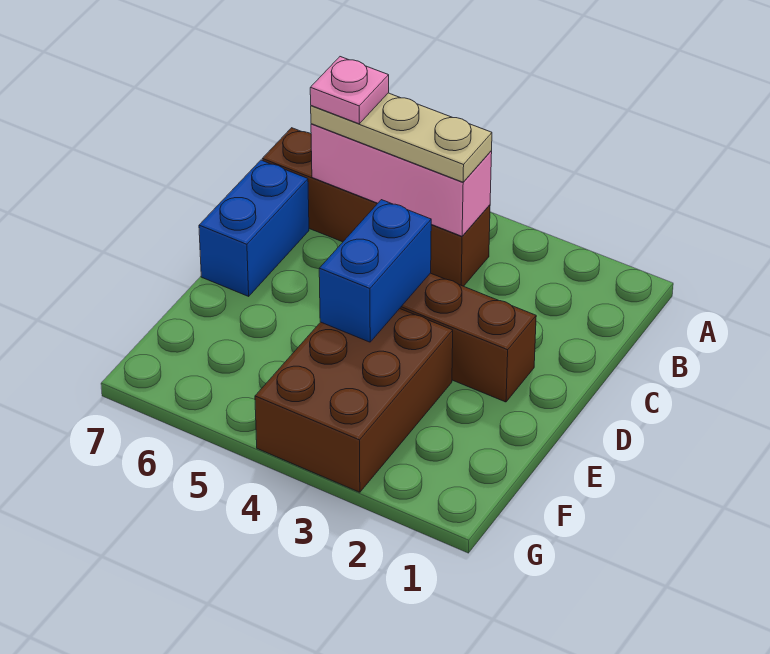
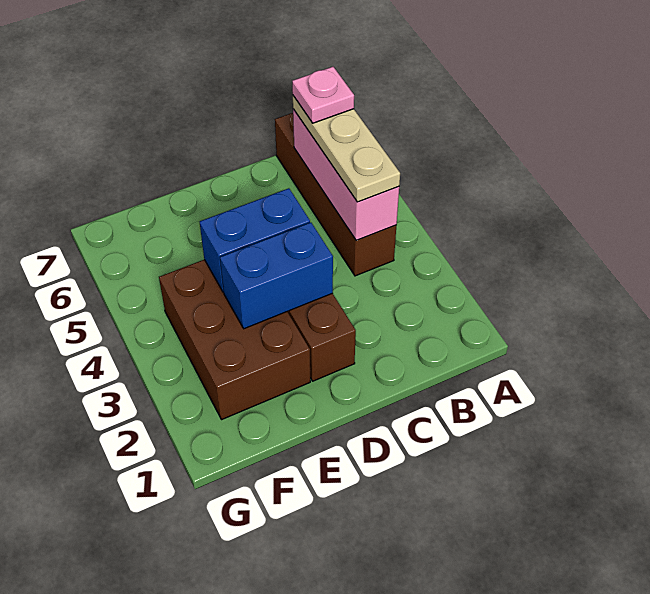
blue brick C7:D7 level 1 -> blue brick D3:E3 level 2
brown brick E3:G4 level 1 -> brown brick E2:F4 level 1

